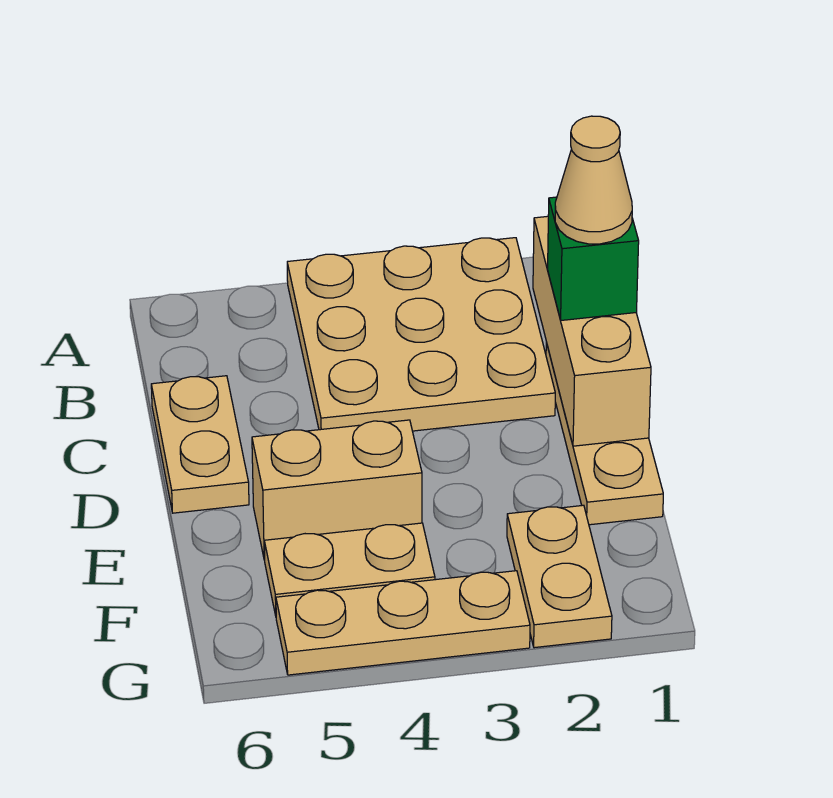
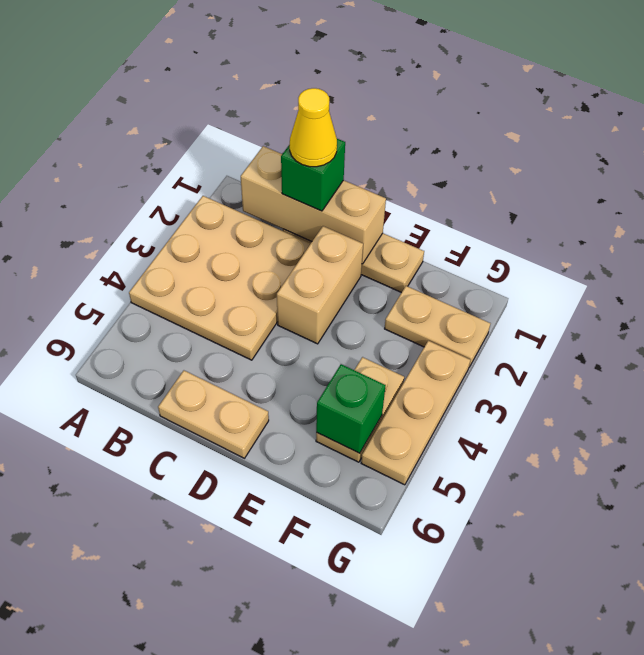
tan cone C1 level 4 -> yellow cone C1 level 4
tan brick E4:E5 level 1 -> tan brick D2:D3 level 1
none -> green brick F5 level 2

